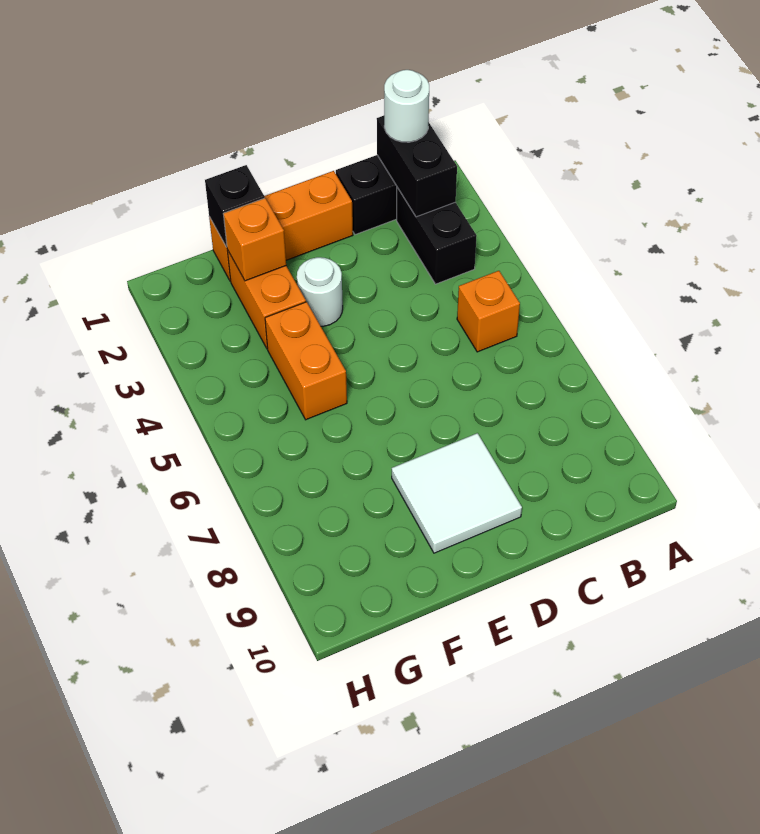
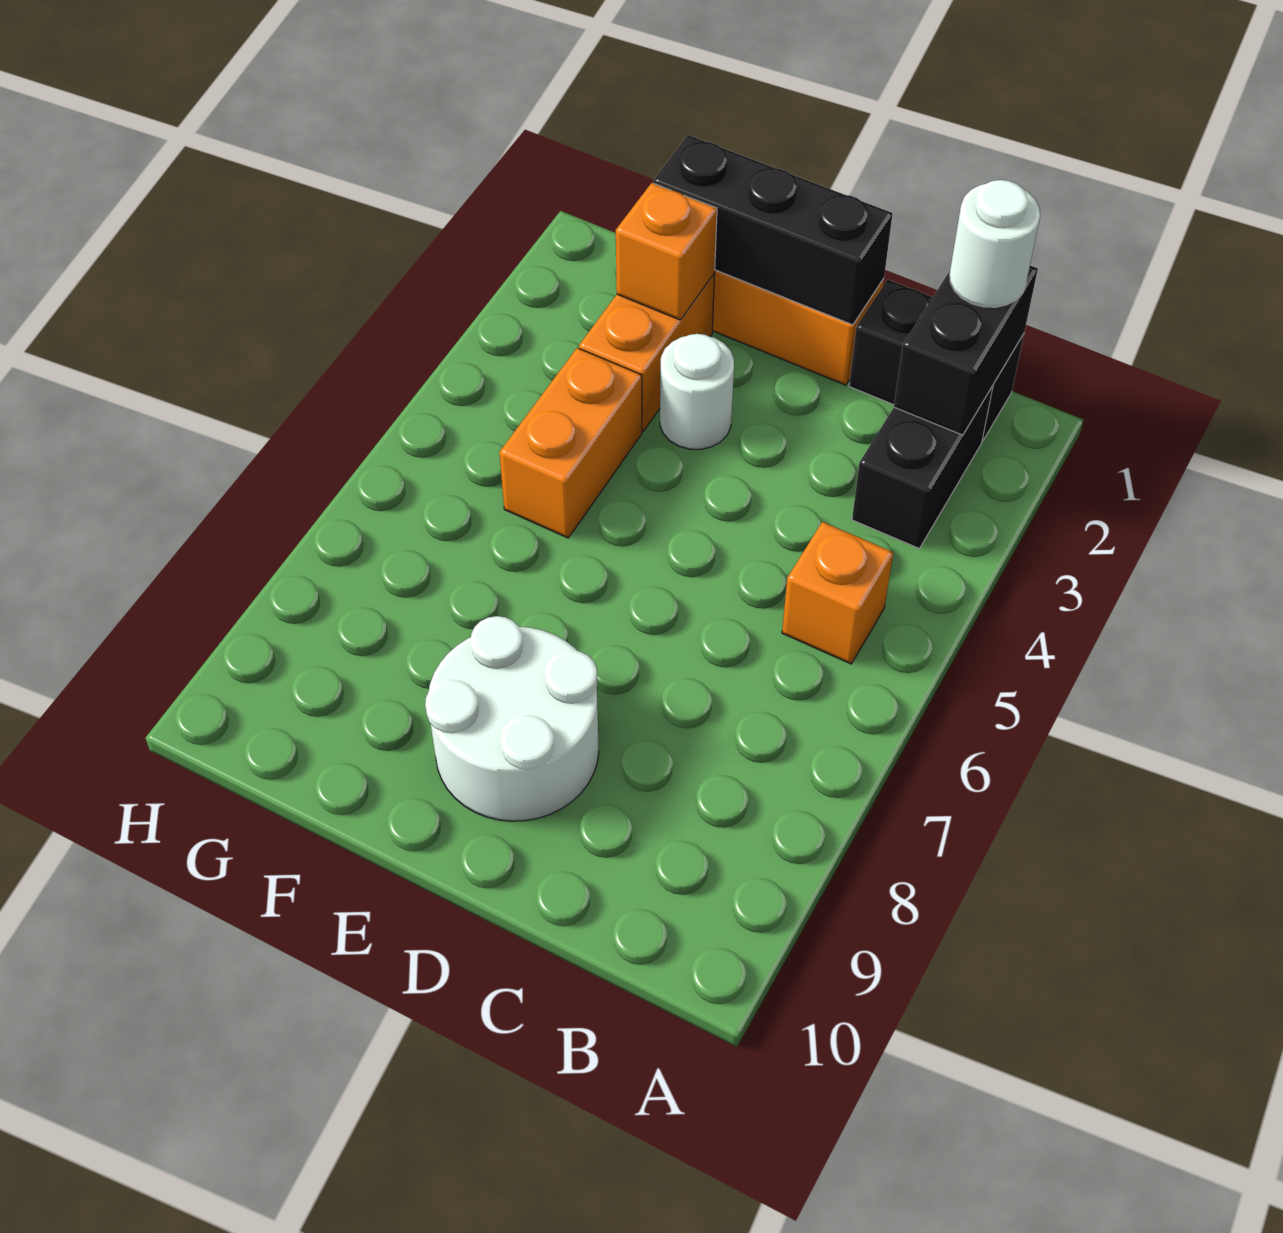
white tile D8:E9 level 1 -> white round brick D8:E9 level 1
black brick F1 level 2 -> black brick D1:F1 level 2

